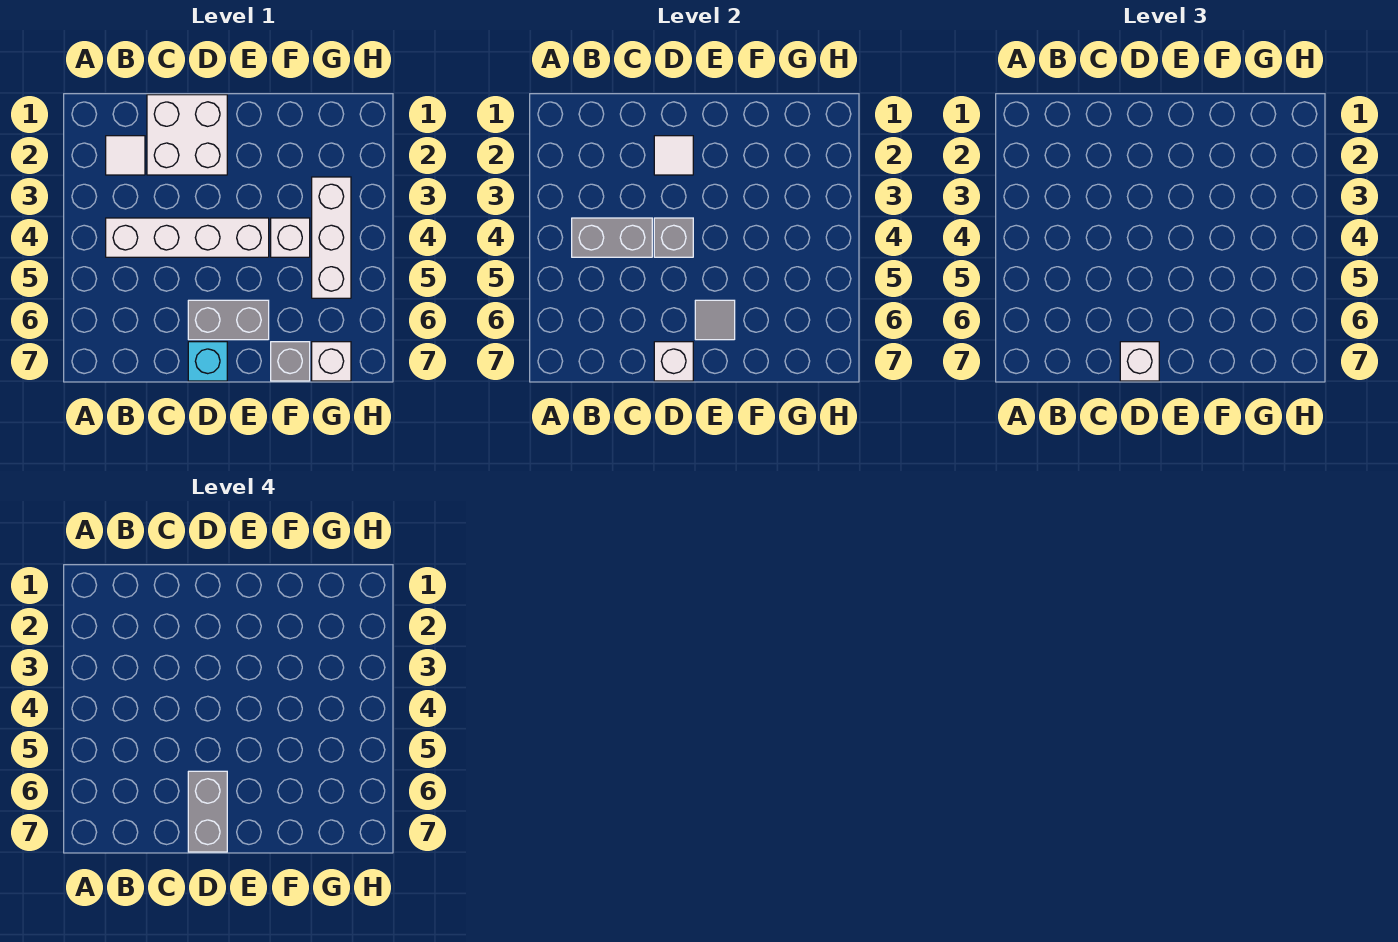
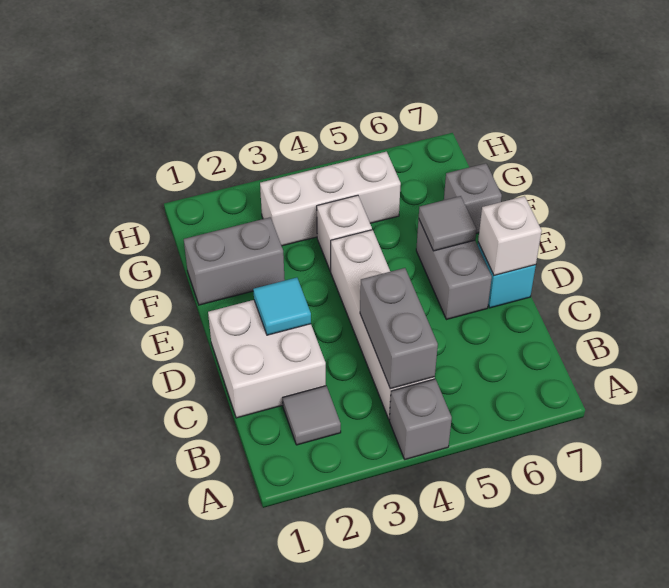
white tile B2 level 1 -> grey tile B2 level 1
white tile D2 level 2 -> cyan tile D2 level 2
grey brick D4 level 2 -> grey brick A4 level 1
grey brick D6:D7 level 4 -> grey brick F1:F2 level 1
white brick D7 level 3 -> none
white brick G7 level 1 -> none

